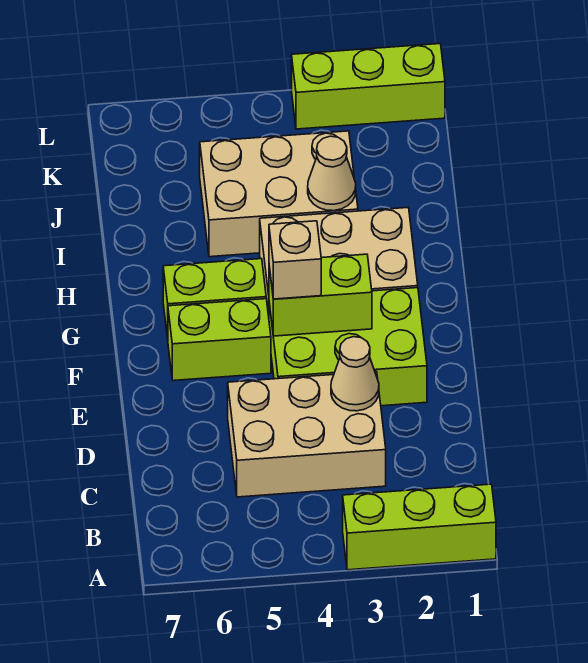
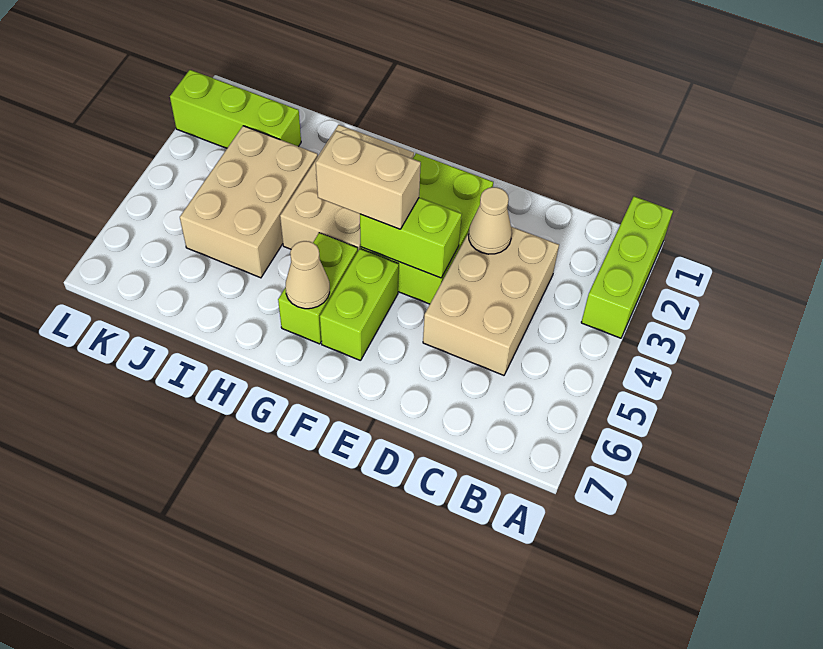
lime brick F3:F4 level 2 -> lime brick E4:F4 level 2
tan brick F4 level 3 -> tan brick F4:G4 level 3
tan cone I3 level 2 -> tan cone G6 level 2
lime brick L1:L3 level 1 -> lime brick J2:L2 level 1

